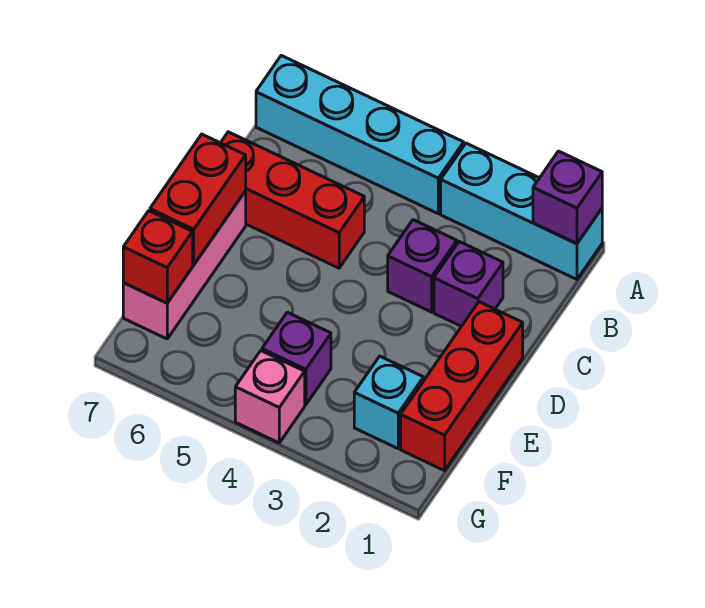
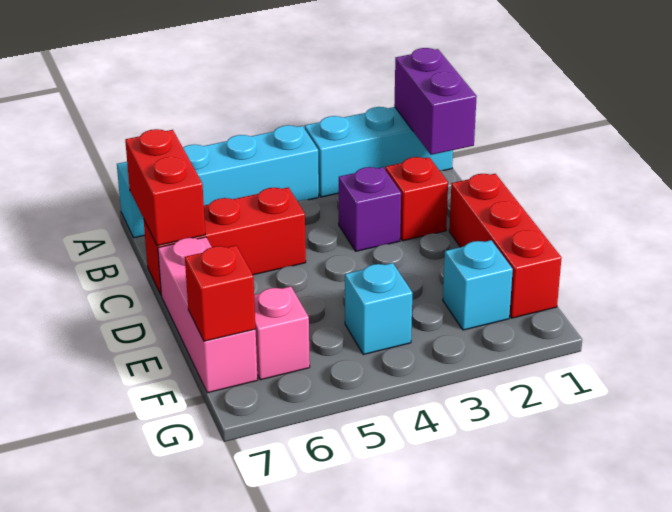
purple brick A1 level 2 -> purple brick A1:B1 level 2
purple brick C2 level 1 -> red brick C2 level 1
red brick D7:E7 level 2 -> red brick B7:C7 level 2
purple brick F4 level 1 -> cyan brick F4 level 1
pink brick G4 level 1 -> pink brick F6 level 1

